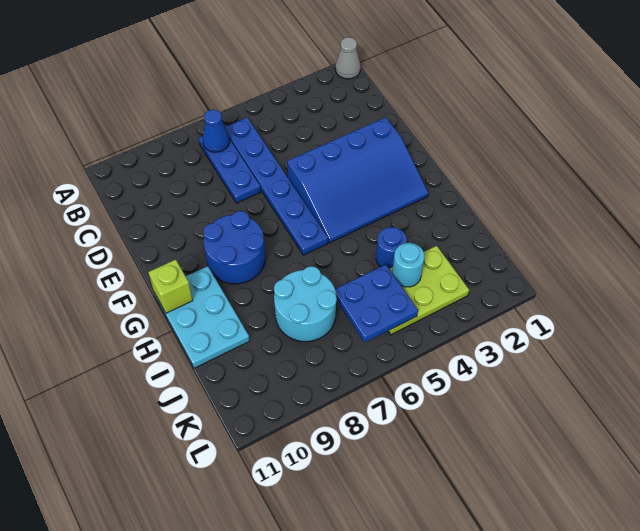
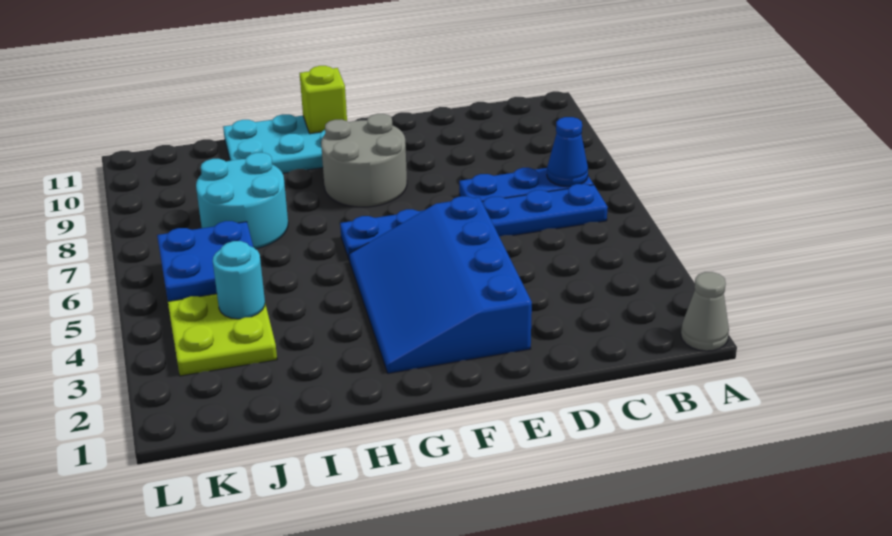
blue round brick F8:G9 level 1 -> grey round brick F8:G9 level 1
blue round brick I4 level 1 -> none

